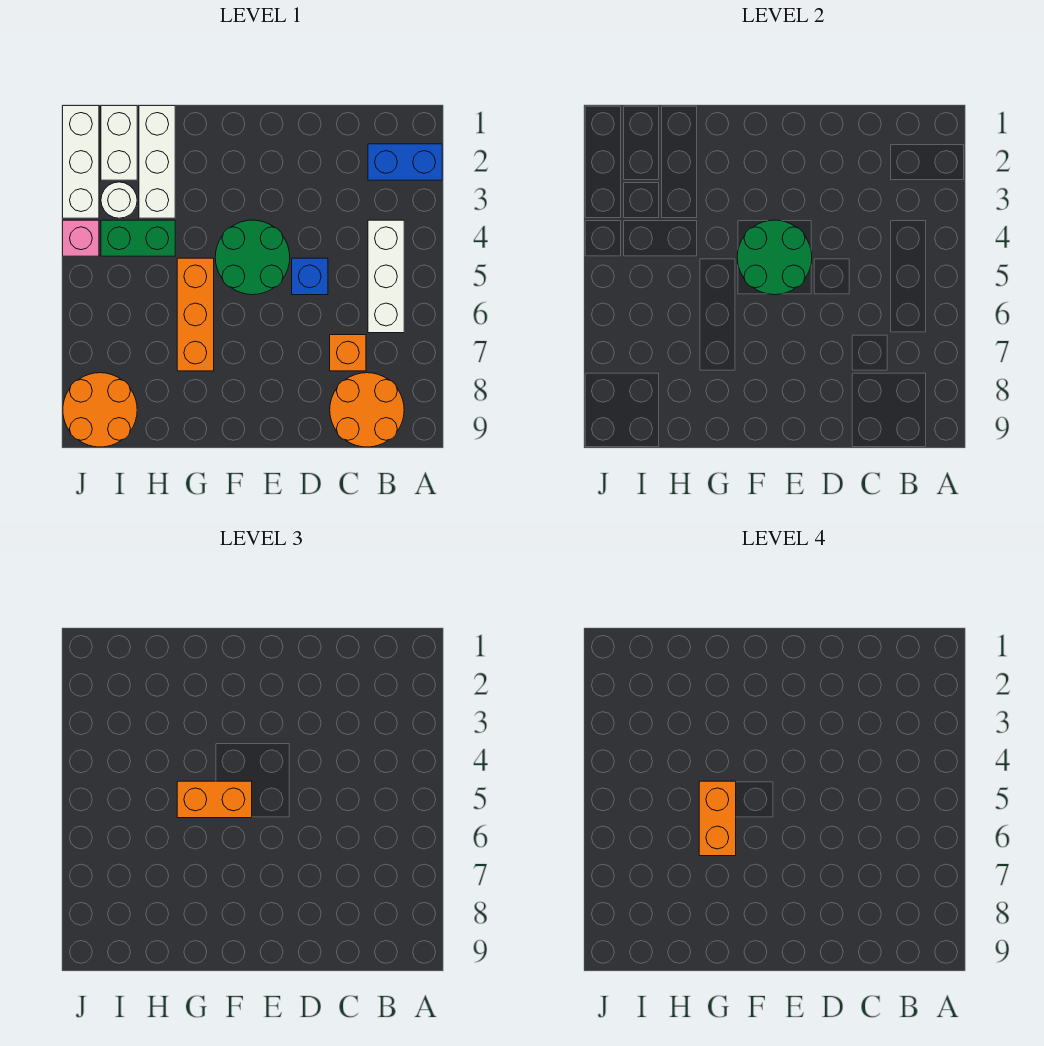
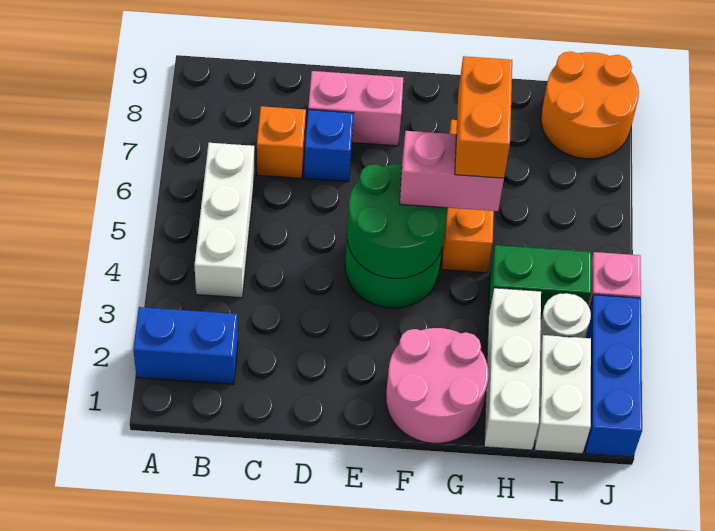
orange round brick B8:C9 level 1 -> none
blue brick D5 level 1 -> blue brick D7 level 1
none -> pink brick D8:E8 level 1
none -> pink round brick F1:G2 level 1
orange brick F5:G5 level 3 -> pink brick F5:G5 level 3
white brick J1:J3 level 1 -> blue brick J1:J3 level 1

